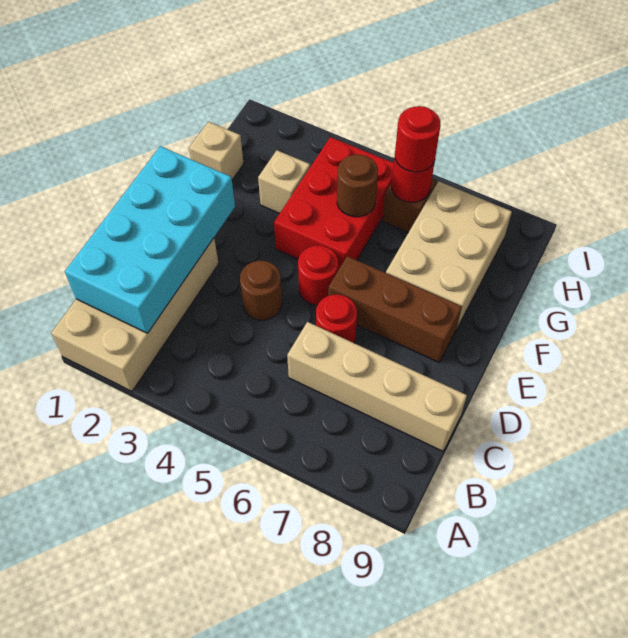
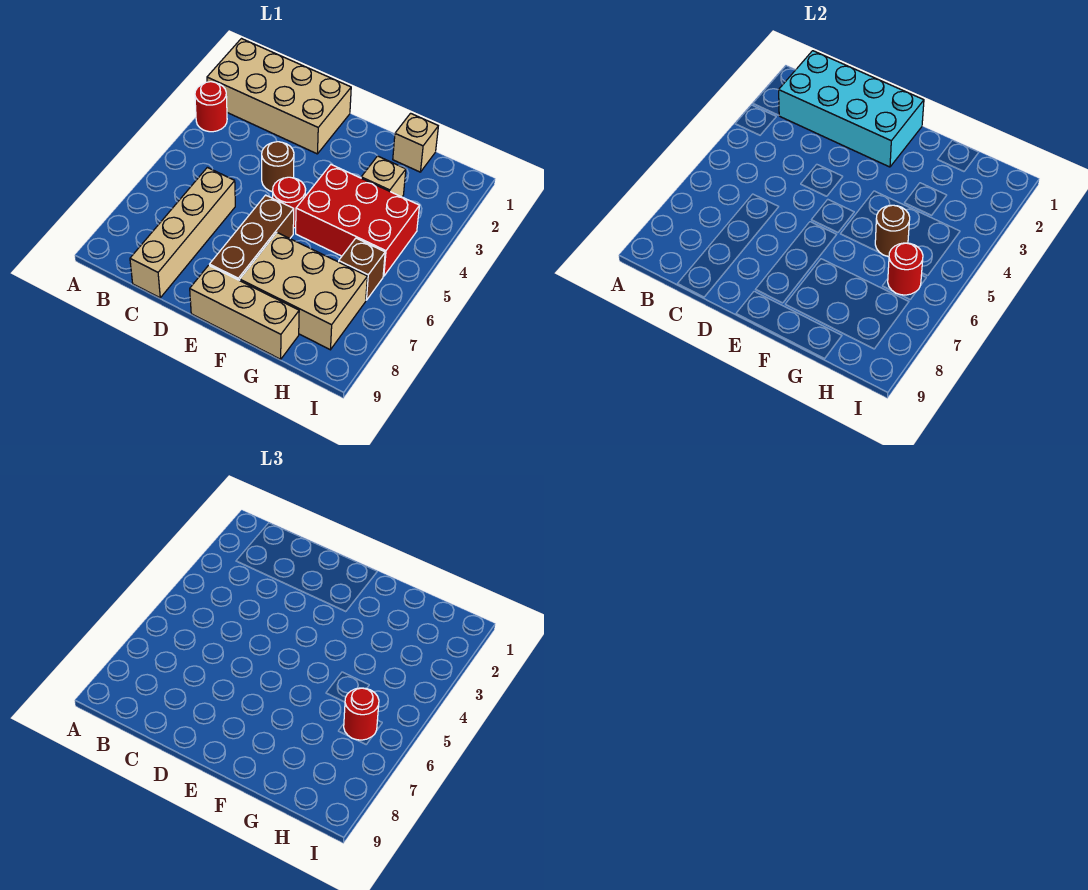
red round brick D6 level 1 -> red round brick A3 level 1
none -> tan brick E9:G9 level 1

